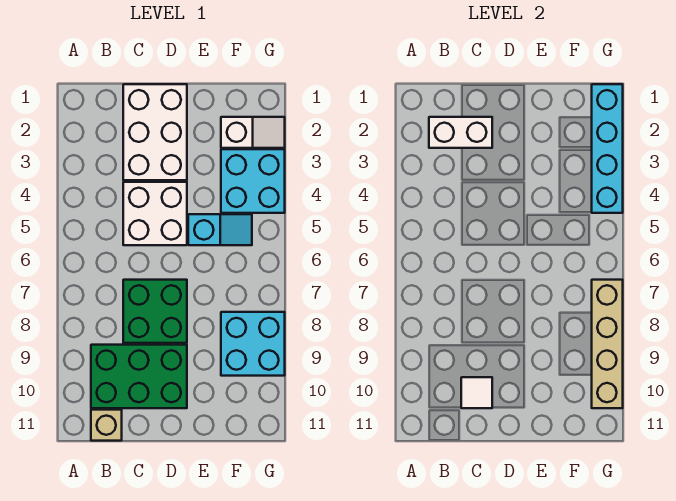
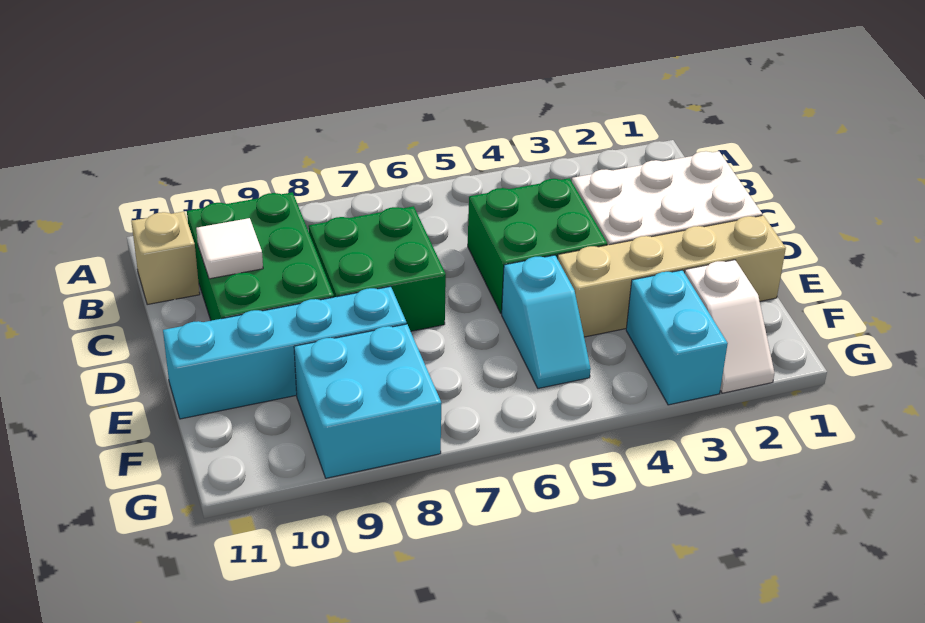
white brick B2:C2 level 2 -> none
white brick C4:D5 level 1 -> green brick C4:D5 level 1
cyan brick F3:G4 level 1 -> cyan brick F3:G3 level 1
cyan brick G1:G4 level 2 -> cyan brick E8:E11 level 1
tan brick G7:G10 level 2 -> tan brick E1:E4 level 1

